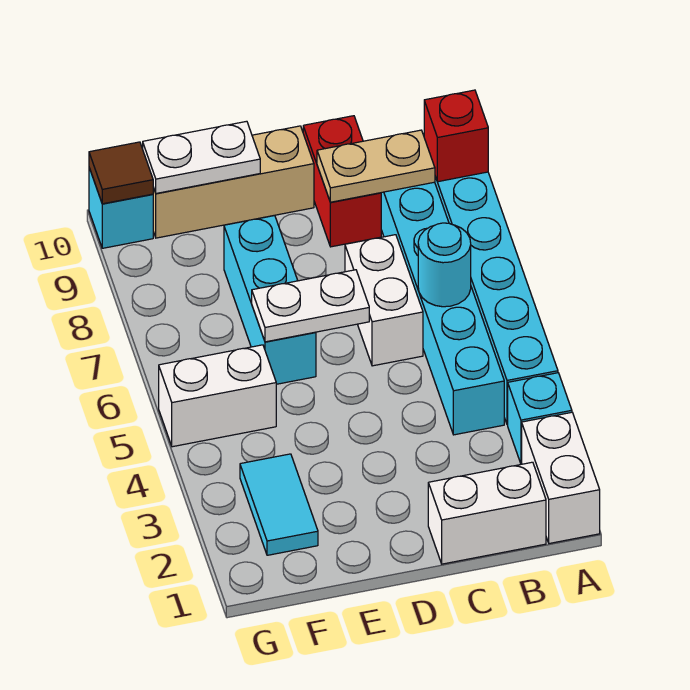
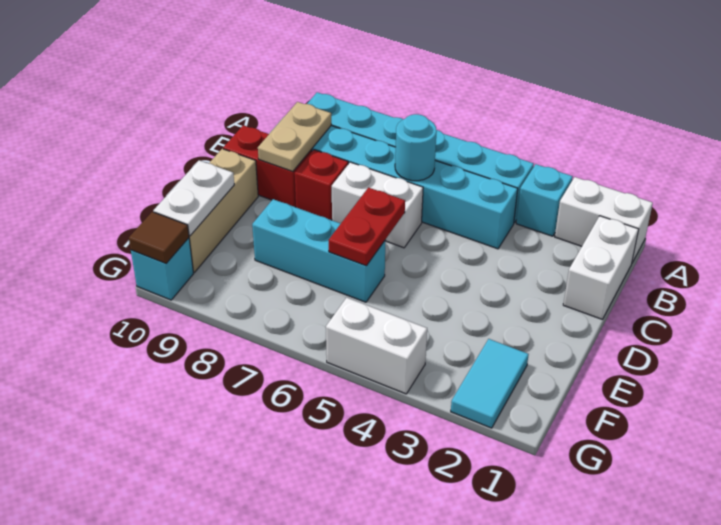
red brick A9 level 2 -> red brick C8 level 1
white plate D6:E6 level 2 -> red plate D6:E6 level 2
cyan tile F2:F3 level 1 -> cyan tile F2:G2 level 1
white brick F5:G5 level 1 -> white brick G4:G5 level 1

